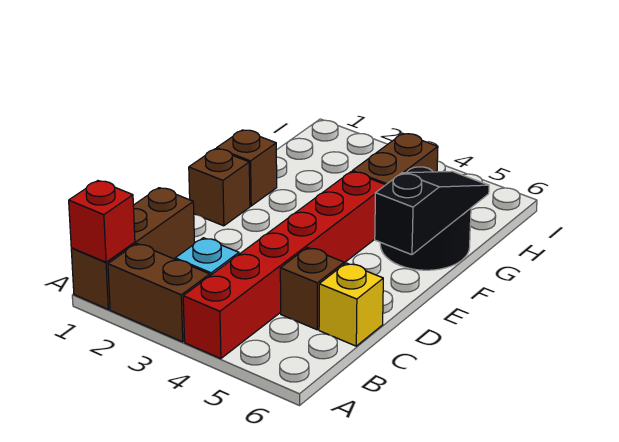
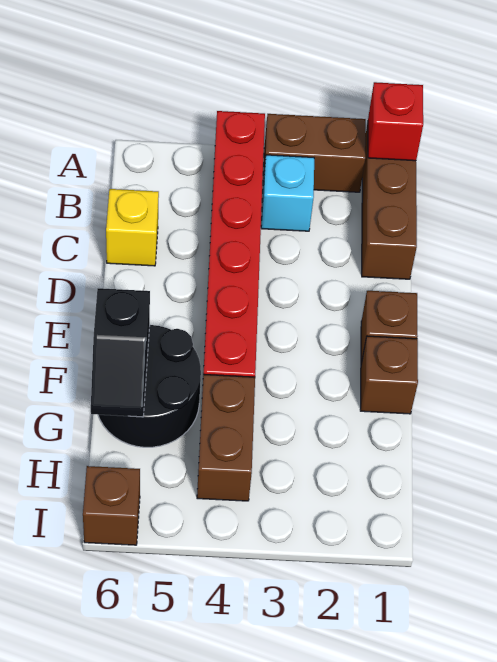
brown brick C5 level 1 -> brown brick I6 level 1
black slope E6:G6 level 2 top E -> black slope F6:G6 level 2 top F

